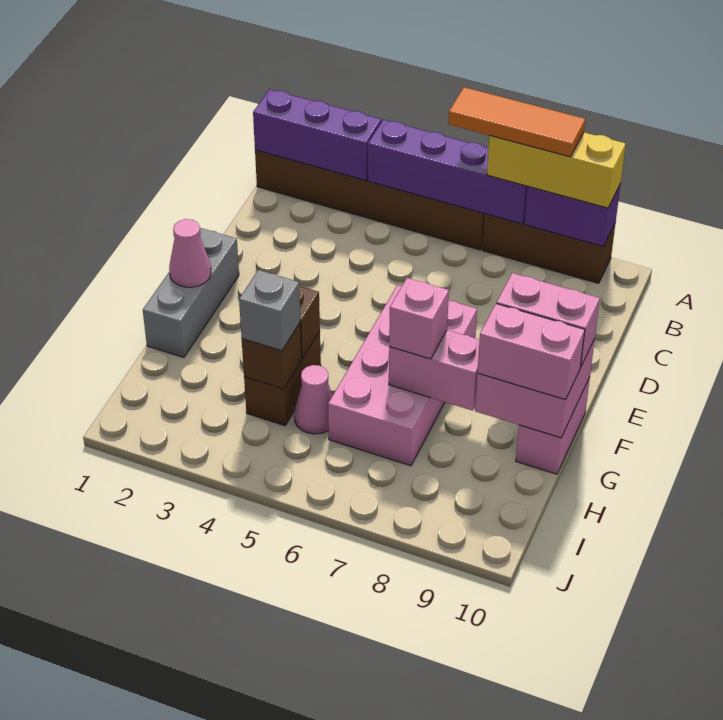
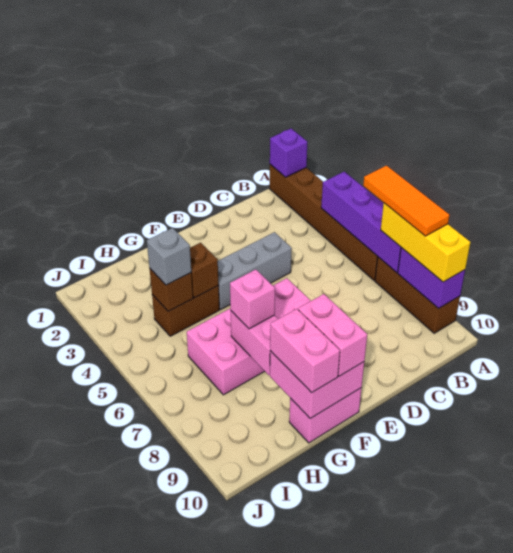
purple brick A1:A3 level 2 -> purple brick A1 level 2
grey brick E1:G1 level 1 -> grey brick D4:F4 level 1
pink cone F1 level 2 -> none
pink cone H5 level 1 -> none

